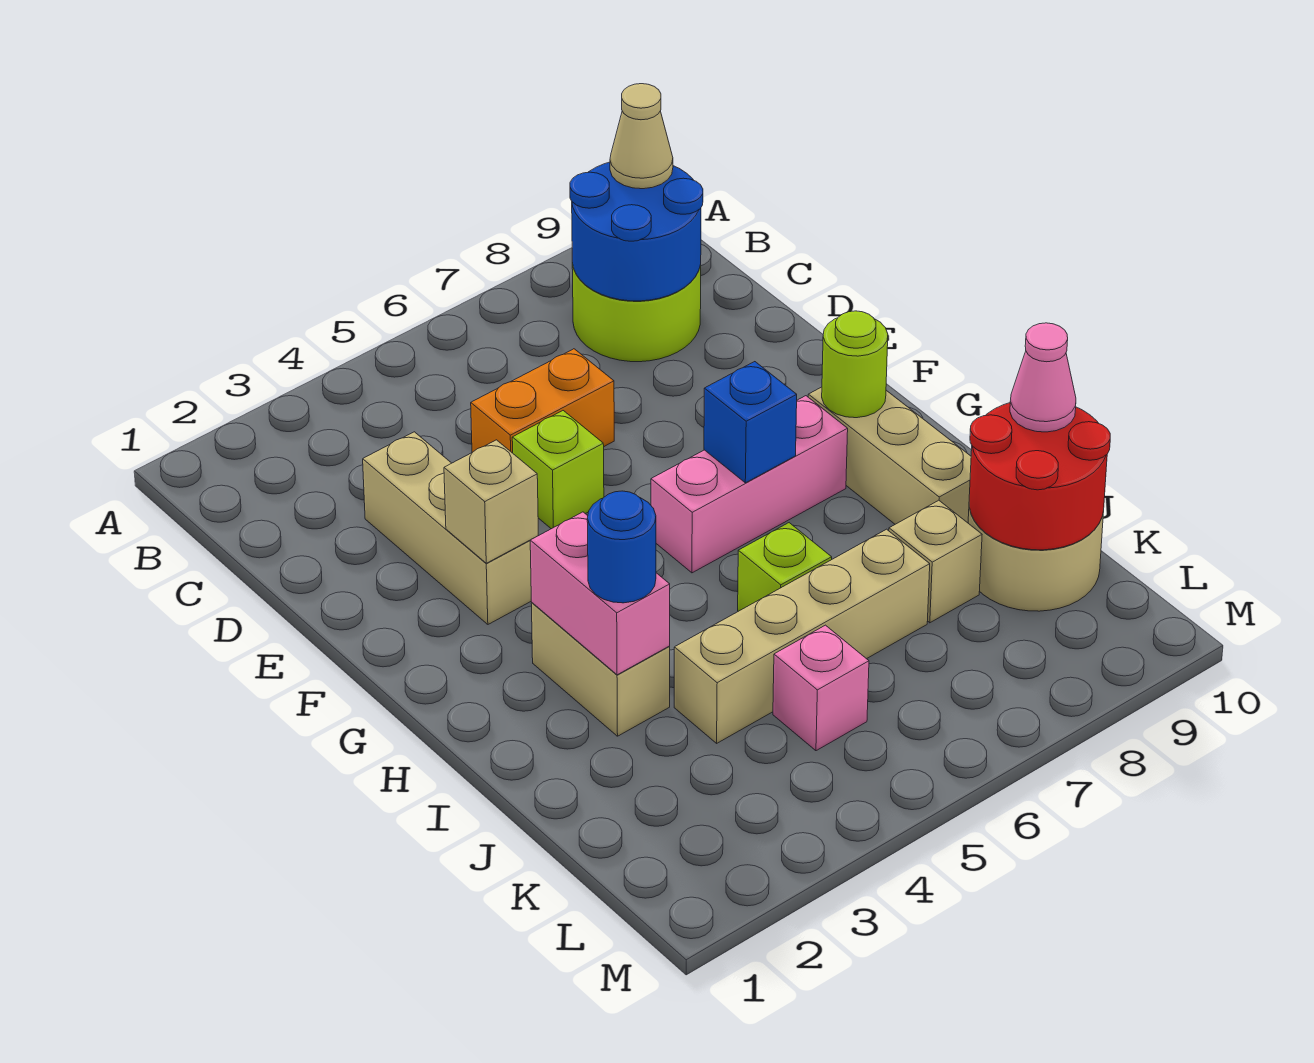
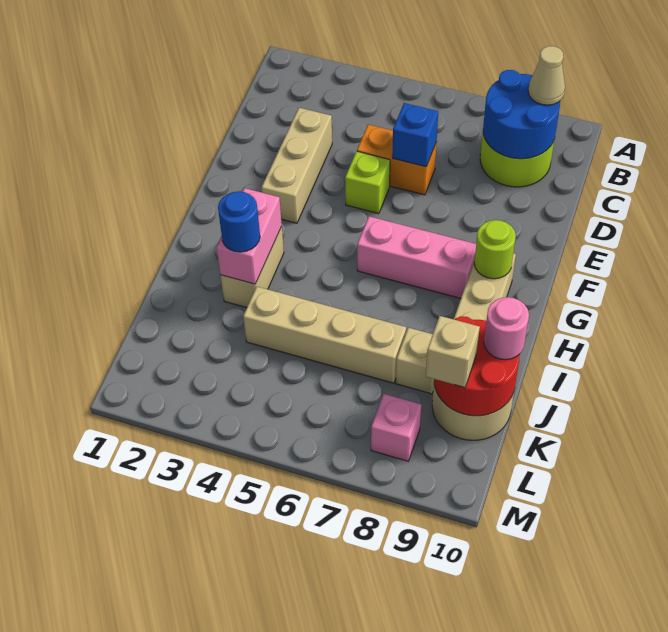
tan brick F3 level 2 -> tan brick K9 level 3
blue brick G7 level 2 -> blue brick D6 level 2
lime brick I6 level 1 -> none
pink cone J10 level 3 -> pink round brick J10 level 3
pink brick K5 level 1 -> pink brick L8 level 1

